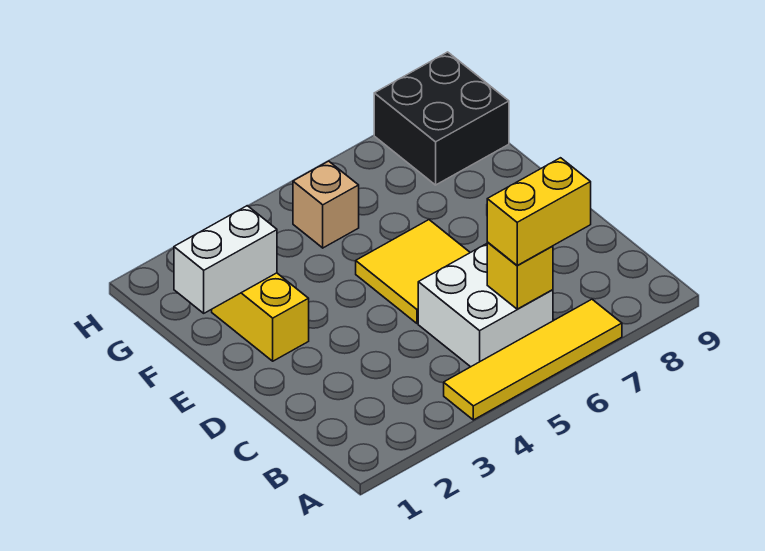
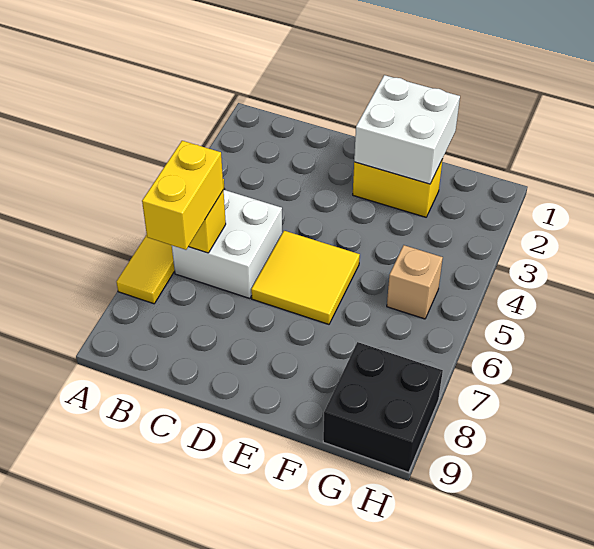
white brick F1:F2 level 2 -> white brick E1:F2 level 2

